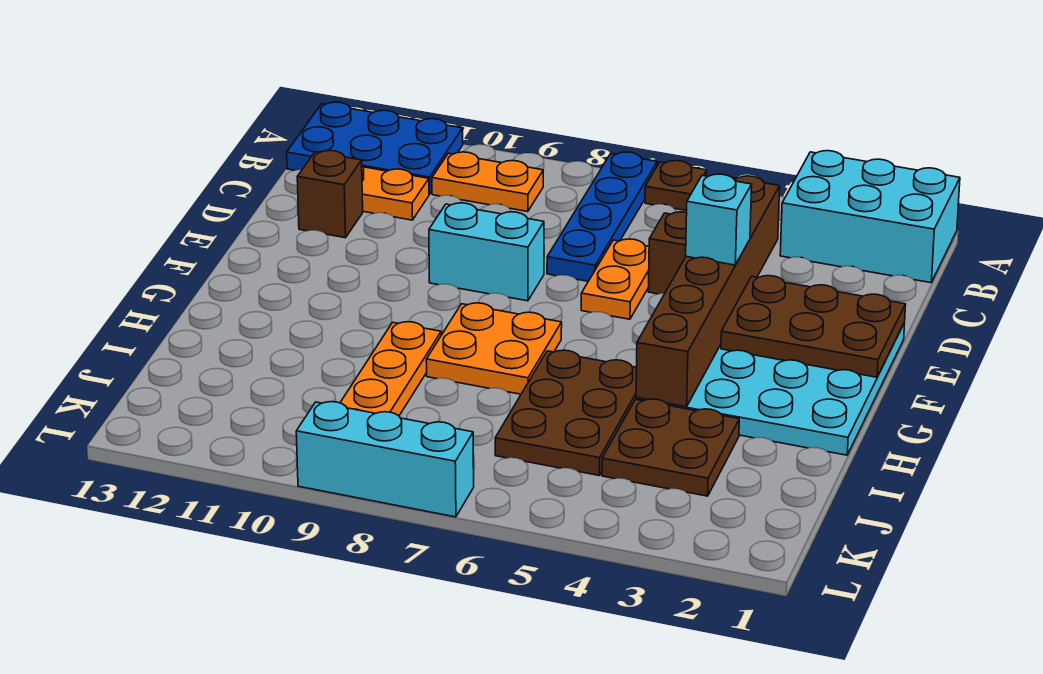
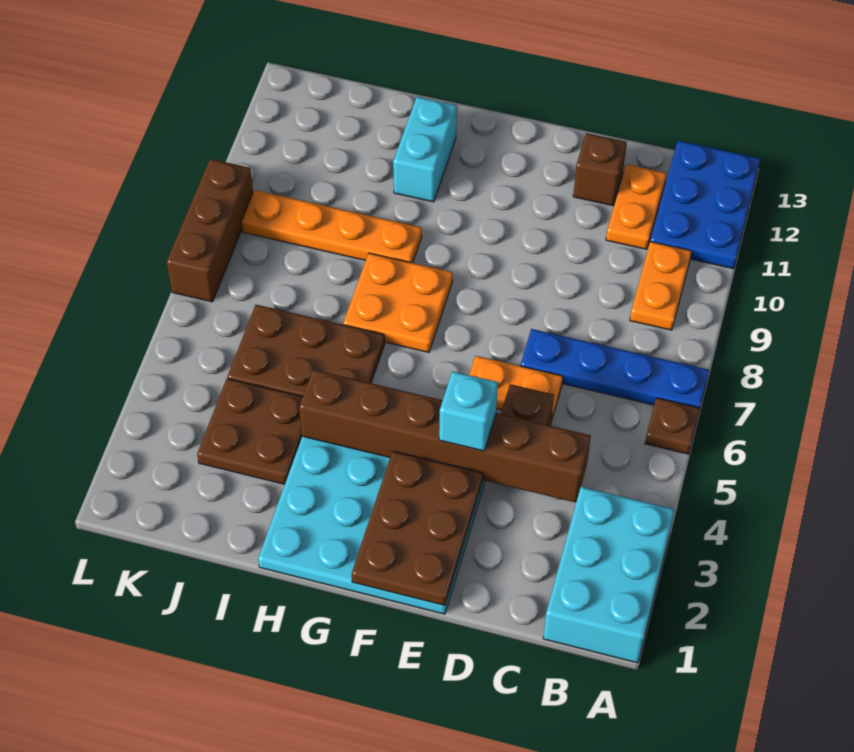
cyan brick E8:E9 level 1 -> cyan brick H11:H12 level 1
cyan brick L7:L9 level 1 -> brown brick L7:L9 level 1

